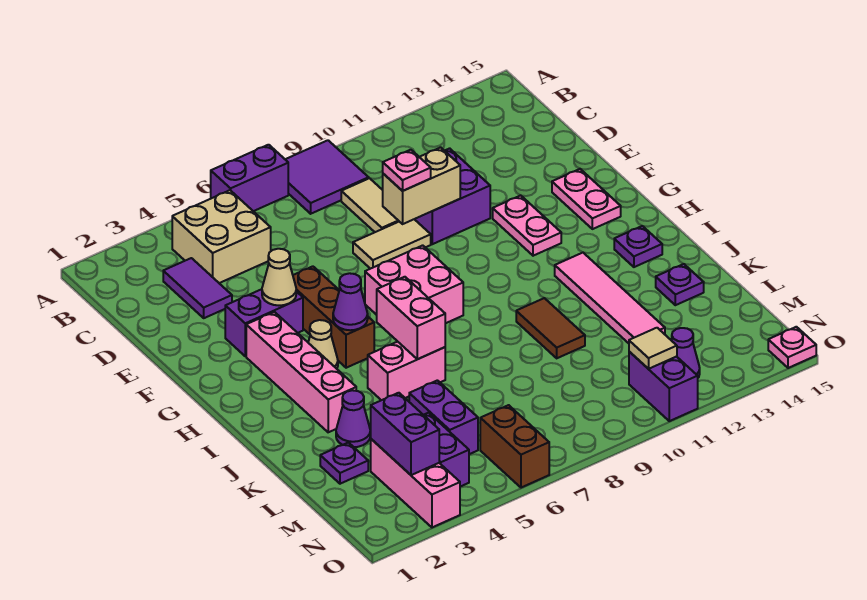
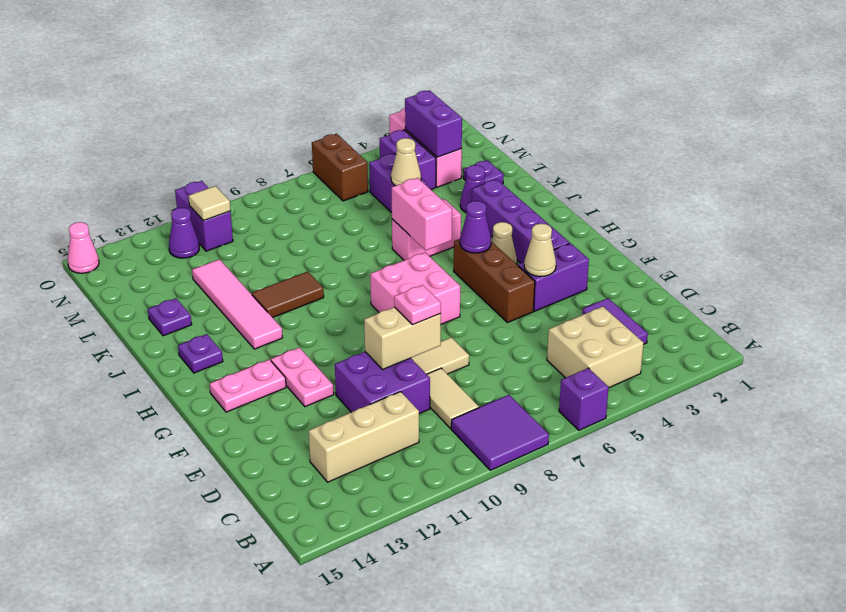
purple brick A6:A7 level 1 -> purple brick A6 level 1
none -> tan brick C11:C13 level 1
pink plate F14:G14 level 1 -> pink plate G13:G14 level 1
pink brick G3:J3 level 1 -> purple brick G3:J3 level 1
brown tile J10:K10 level 1 -> brown tile J10:J11 level 1
none -> tan cone L5 level 2
pink plate O15 level 1 -> pink cone O15 level 1

